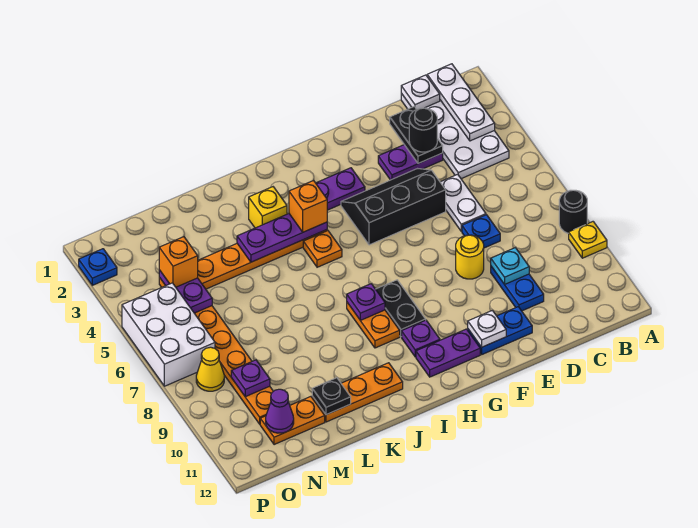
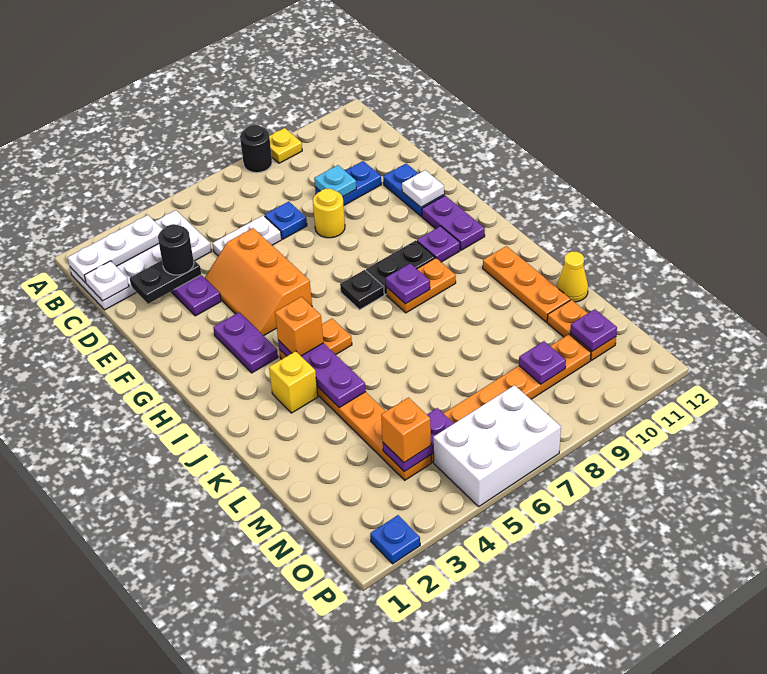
black slope E4:G5 level 1 top 5 -> orange slope E4:G5 level 1 top 5
black plate L11 level 2 -> black plate H7 level 1
purple cone N11 level 2 -> purple plate N11 level 2
yellow cone O8 level 1 -> yellow cone L12 level 1

